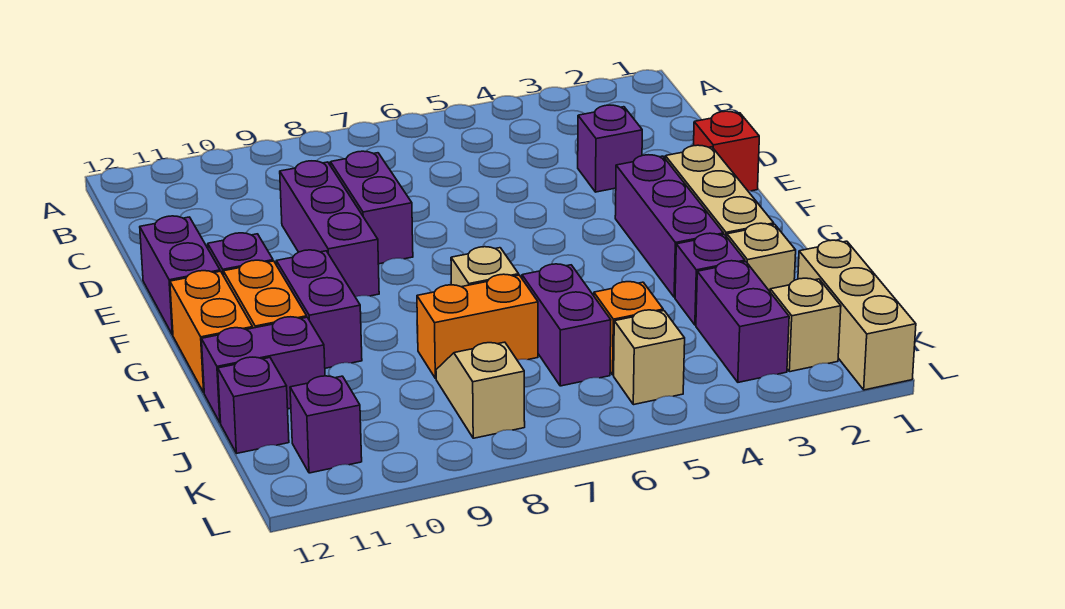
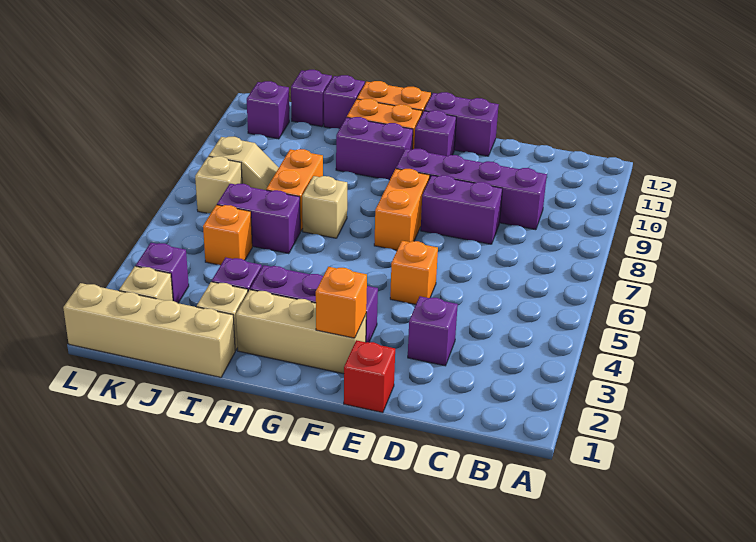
purple brick D9:F9 level 1 -> purple brick C9:F9 level 1
none -> orange brick E5 level 1
none -> orange brick F2 level 2
none -> orange brick F7:F8 level 1
purple brick I11:I12 level 1 -> purple brick I12 level 1
tan brick J1:L1 level 1 -> tan brick I1:L1 level 1
purple brick J3:K3 level 1 -> purple brick K3 level 1
tan brick K5 level 1 -> tan brick K7 level 1

